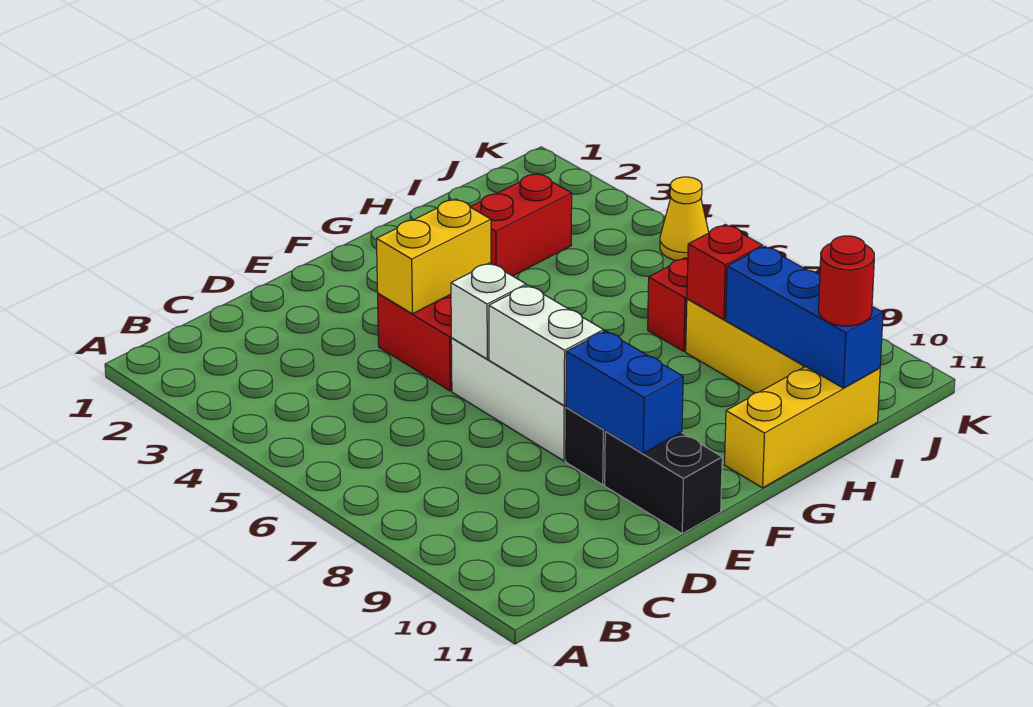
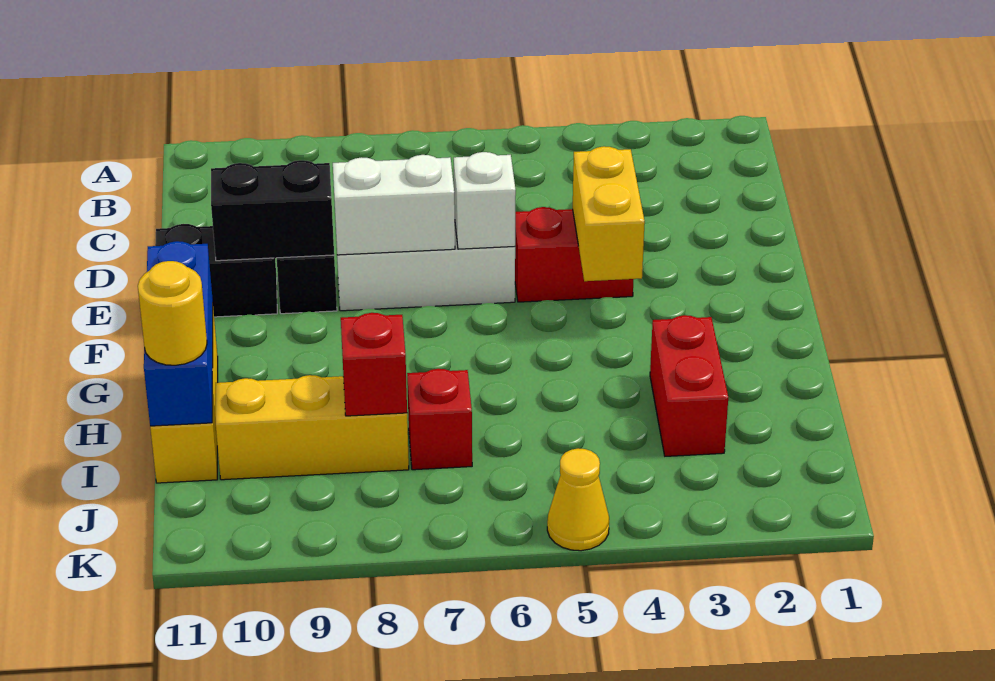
blue brick E9:E10 level 2 -> black brick E9:E10 level 2
blue brick I9:I11 level 2 -> blue brick G11:I11 level 2
red round brick I11 level 3 -> yellow round brick I11 level 3

